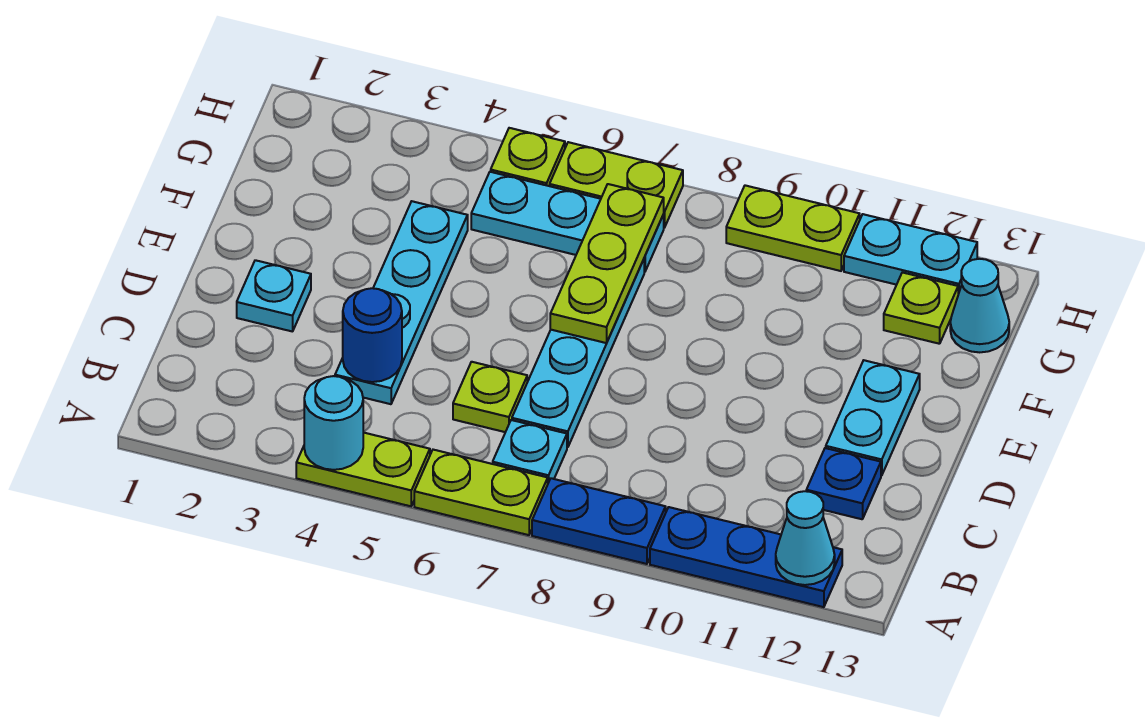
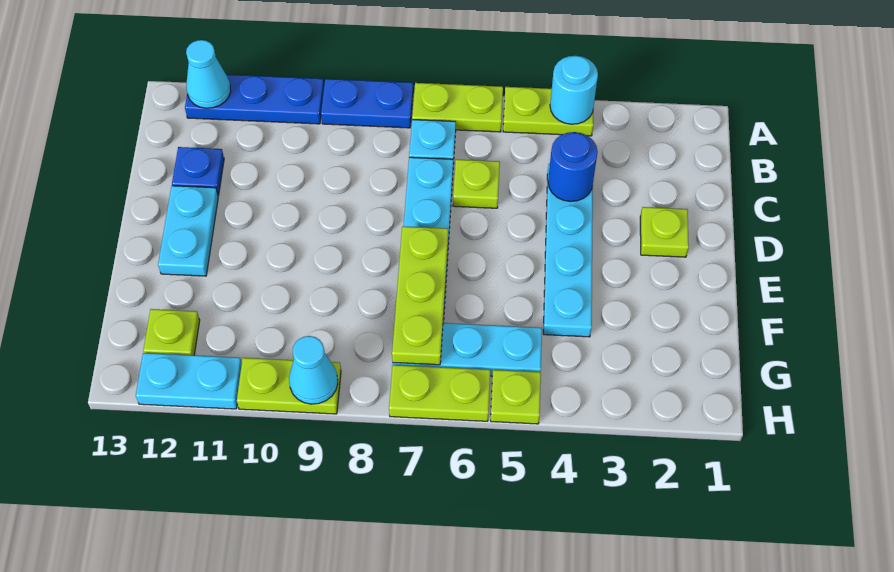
cyan plate D2 level 1 -> lime plate D2 level 1
cyan cone G13 level 1 -> cyan cone H9 level 2

